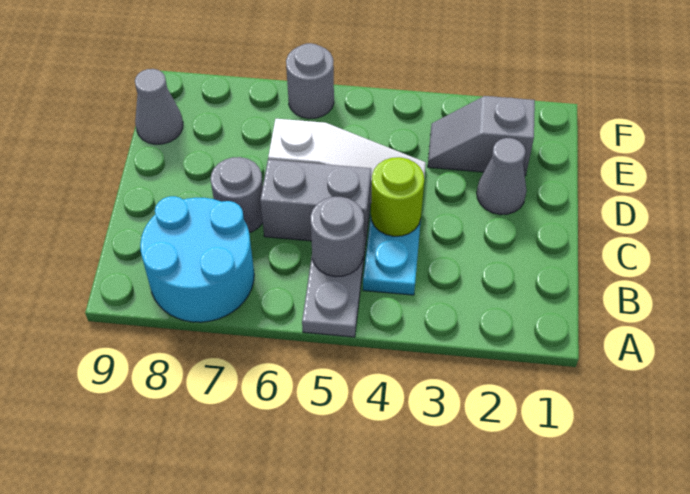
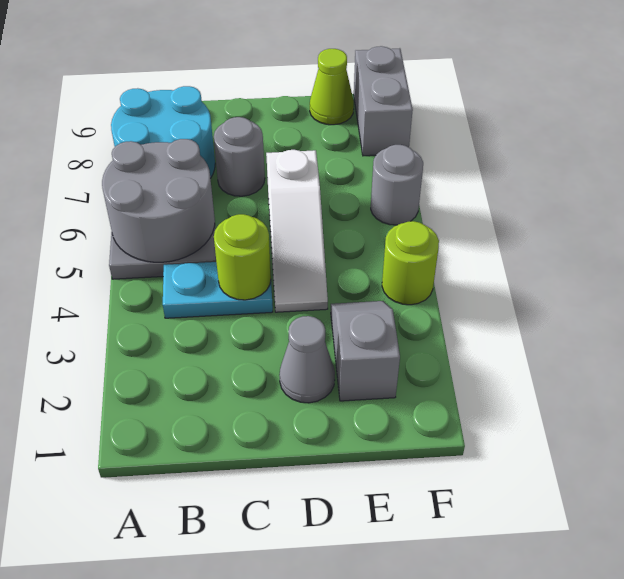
grey round brick B5 level 2 -> grey round brick A5:B6 level 2
grey brick C5:C6 level 1 -> grey brick F8:F9 level 1
grey cone E9 level 1 -> lime cone E9 level 1
none -> lime round brick F4 level 1

